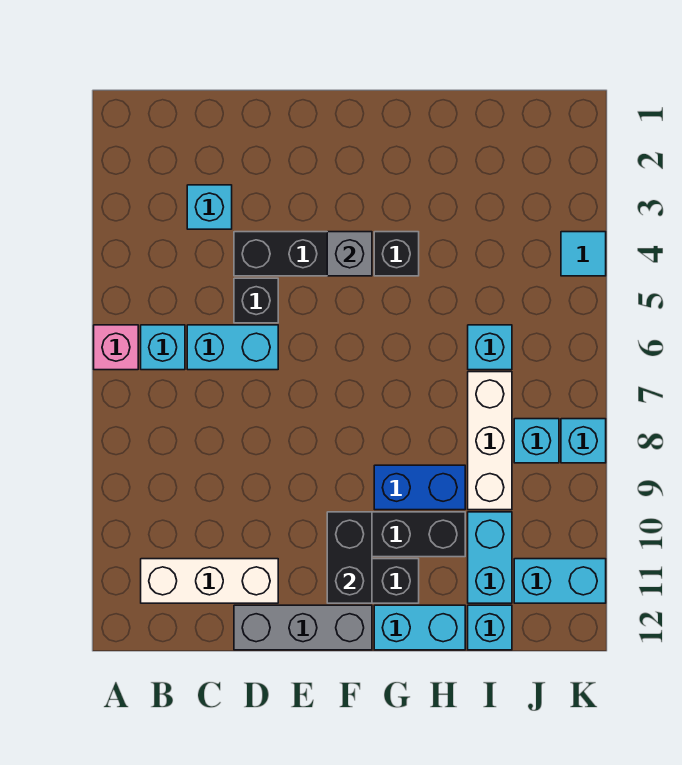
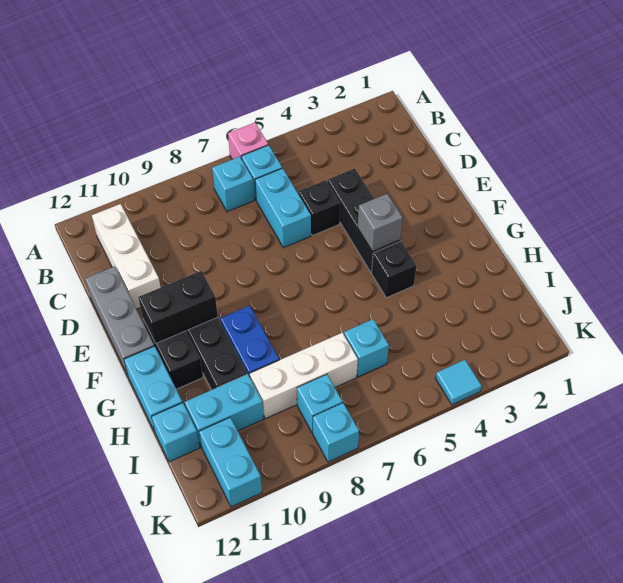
cyan brick C3 level 1 -> cyan brick B7 level 1

